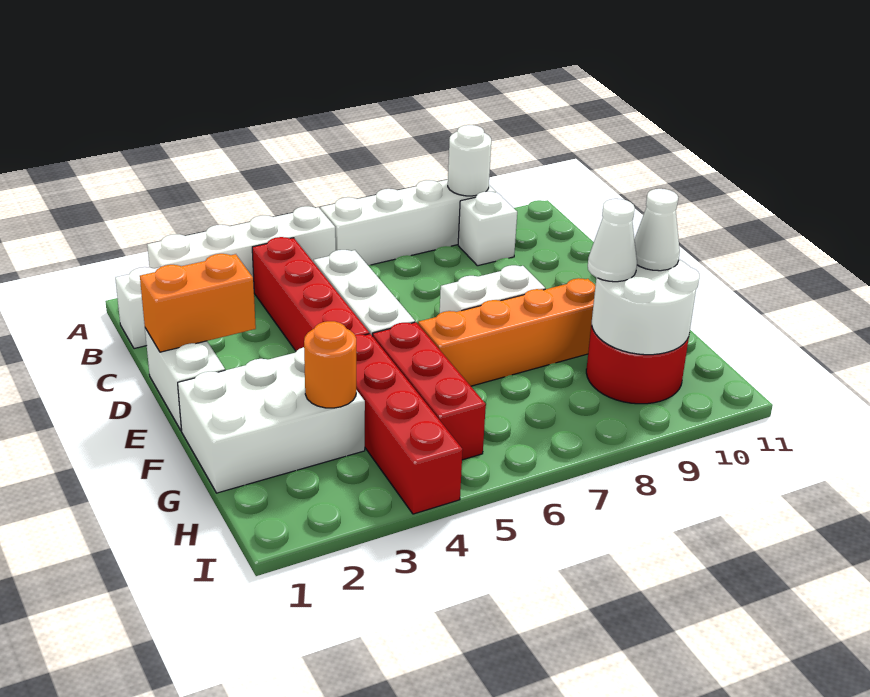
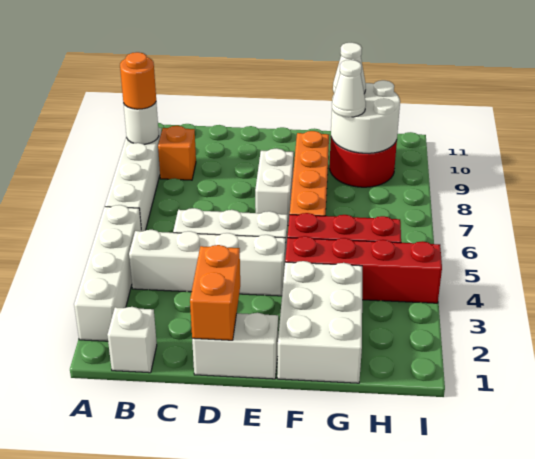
red brick B4:E4 level 1 -> white brick B4:E4 level 1
white brick B9 level 1 -> orange brick B9 level 1
orange round brick G3 level 2 -> orange round brick A9 level 3

